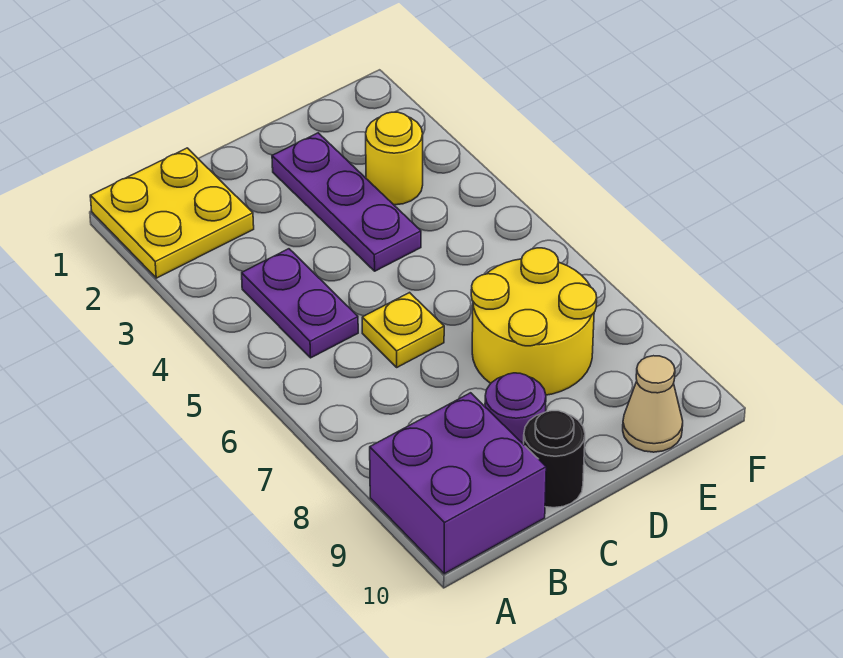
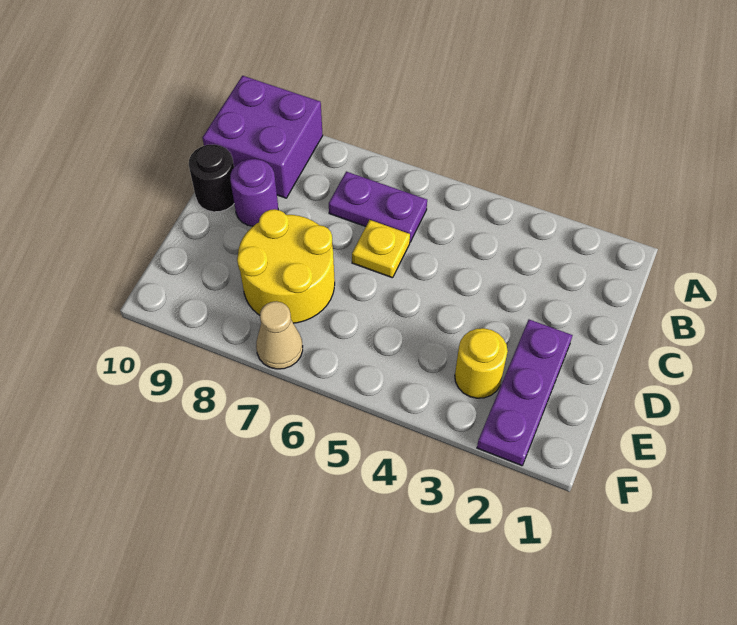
yellow plate A1:B2 level 1 -> none
purple plate B4:B5 level 1 -> purple plate B6:B7 level 1
purple plate D2:D4 level 1 -> purple plate D2:F2 level 1
tan cone E10 level 1 -> tan cone F7 level 1

